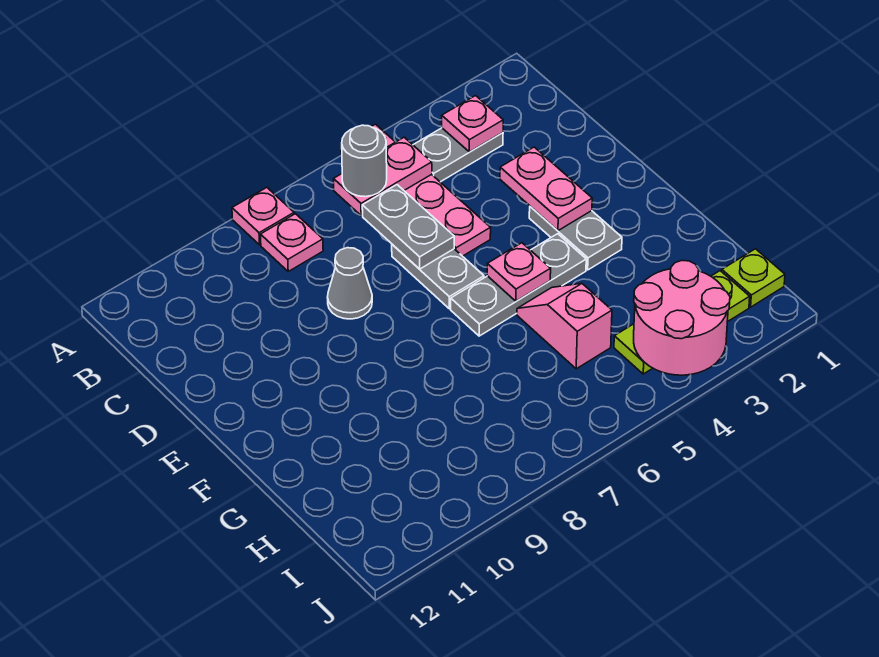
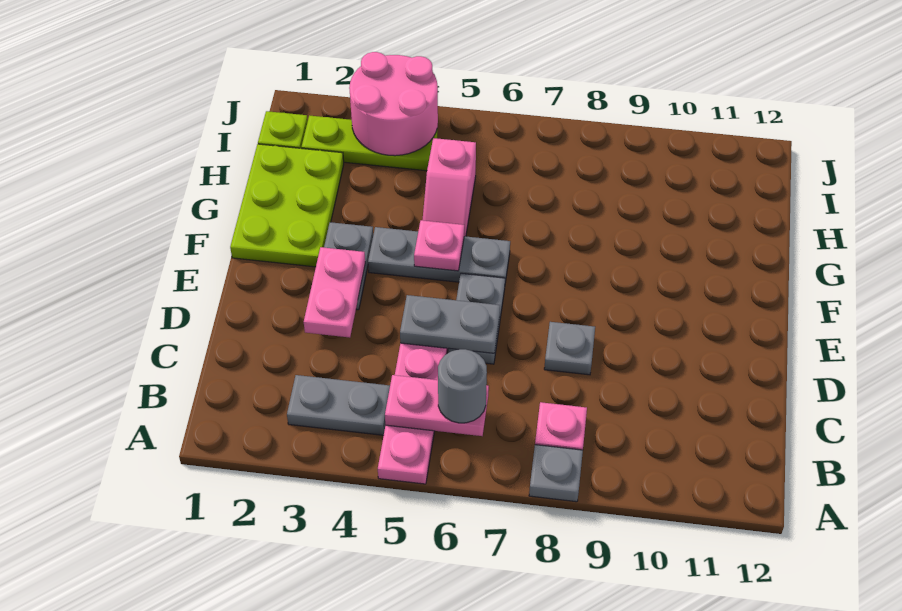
pink plate A8 level 1 -> grey plate A8 level 1
pink plate B3 level 2 -> none
grey plate C6:D6 level 2 -> grey plate D5:D6 level 2
grey cone D8 level 1 -> grey plate D8 level 1
none -> lime plate F1:H2 level 1

